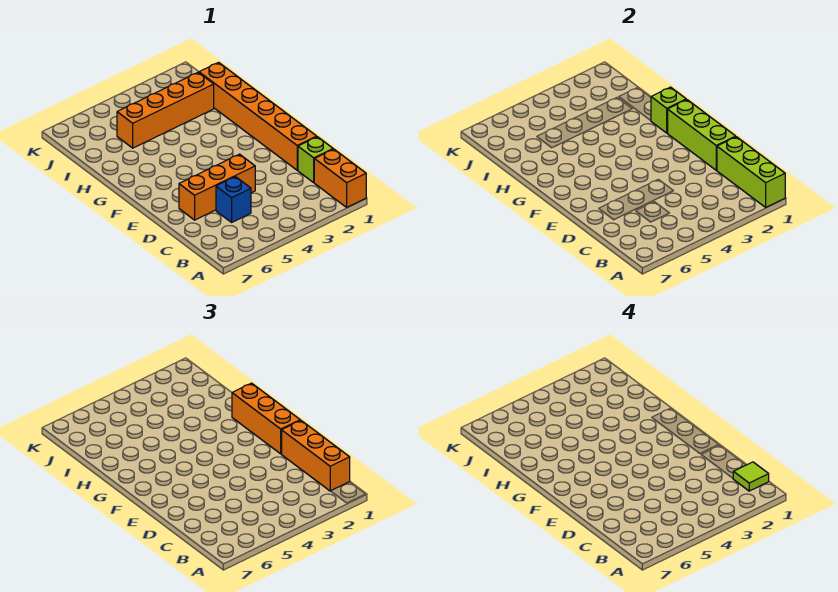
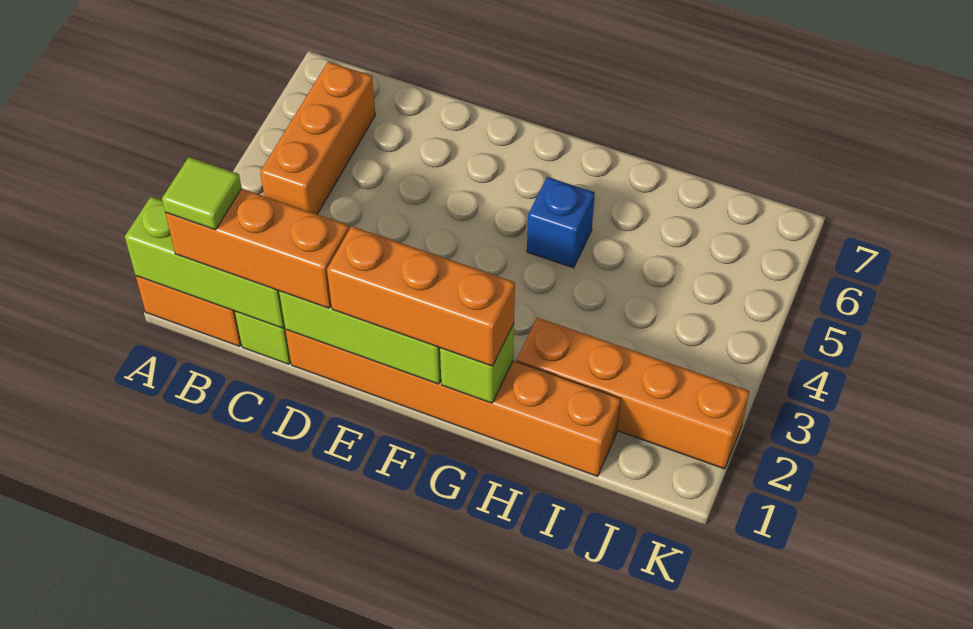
blue brick C5 level 1 -> blue brick G5 level 1
orange brick D4:D6 level 1 -> orange brick B4:B6 level 1
orange brick I2:I5 level 1 -> orange brick H2:K2 level 1

